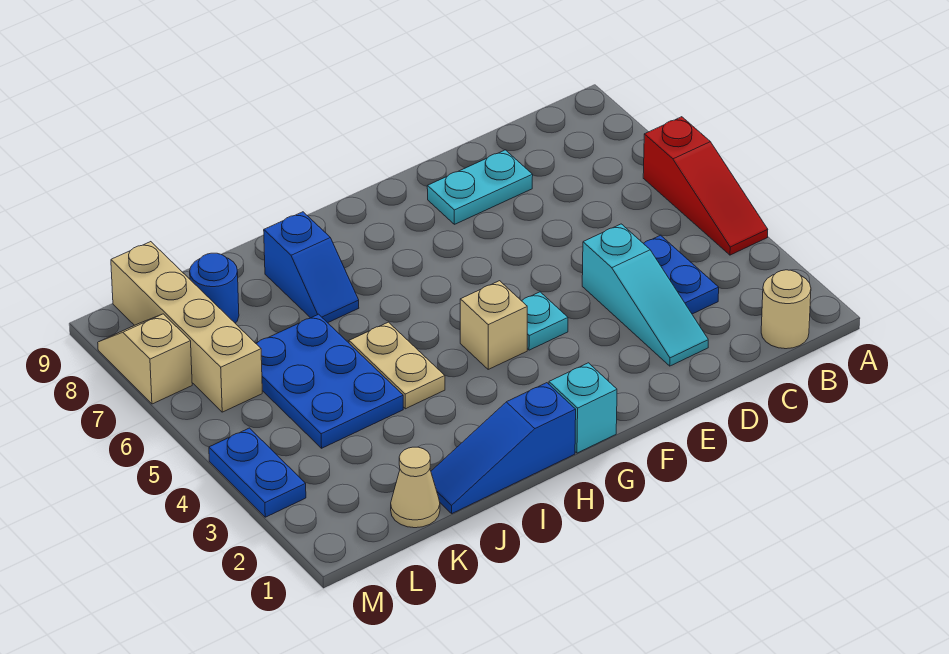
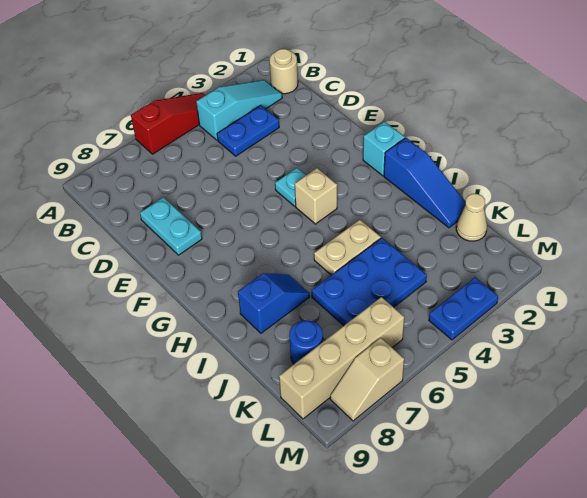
cyan slope D2:D4 level 1 top 4 -> cyan slope B2:B4 level 1 top 4

